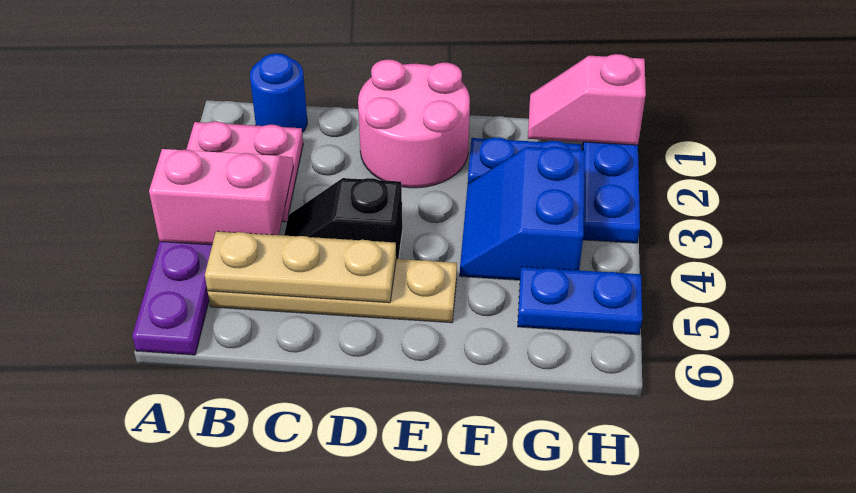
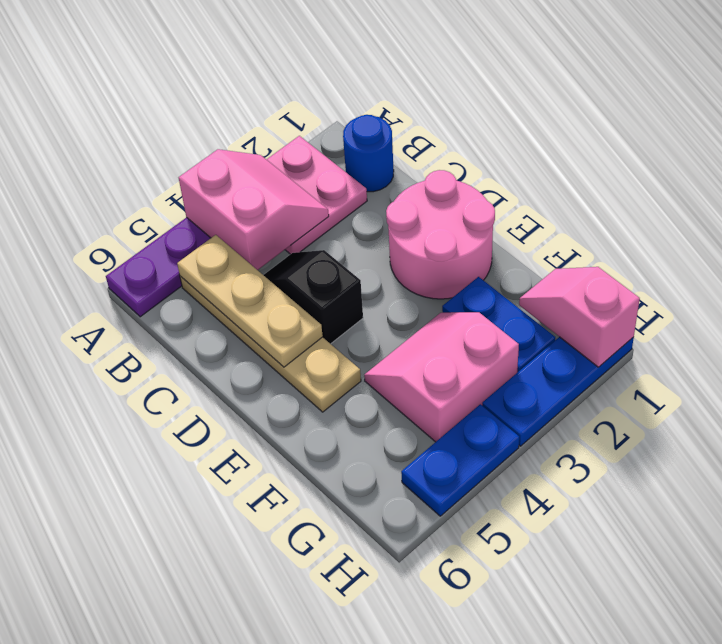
blue slope F3:G4 level 1 top G -> pink slope F3:G4 level 1 top G
blue plate G5:H5 level 1 -> blue plate H4:H5 level 1

